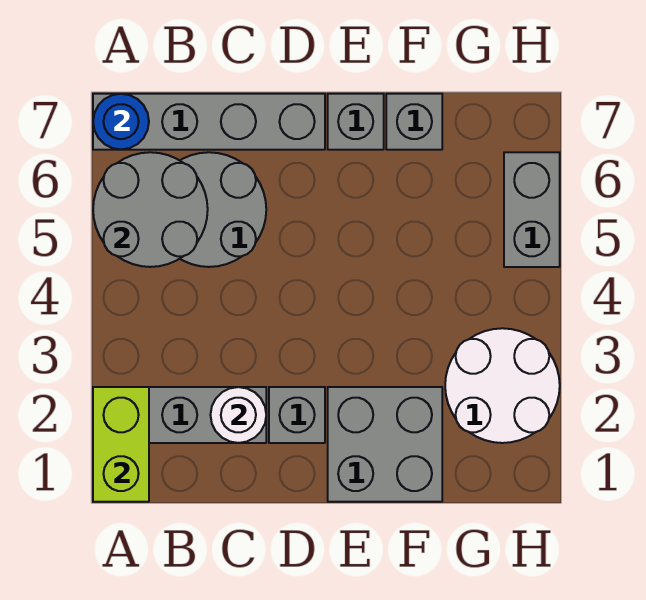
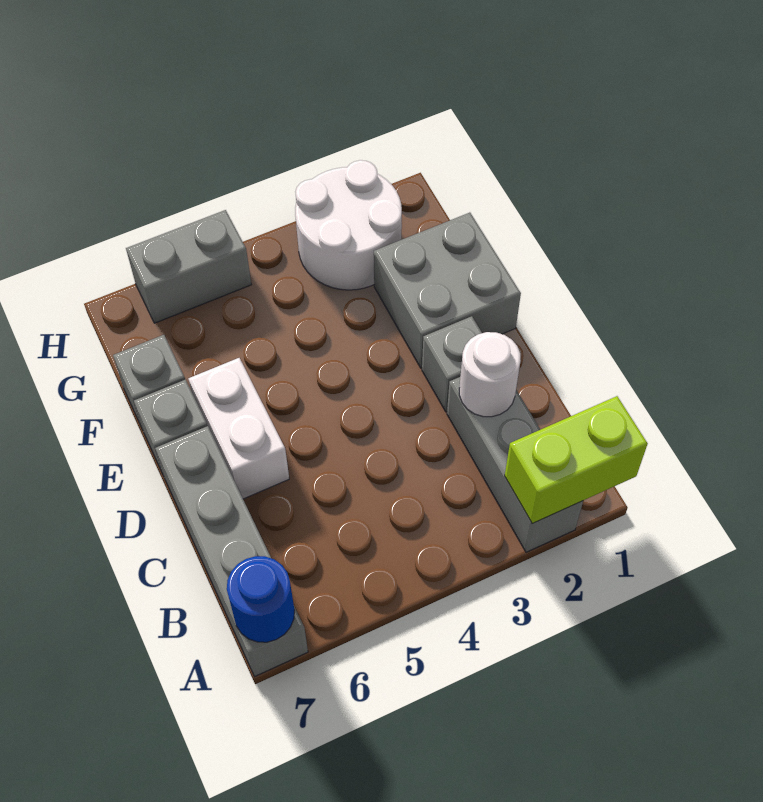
grey round brick A5:B6 level 2 -> none
grey round brick B5:C6 level 1 -> none
none -> white brick D6:E6 level 1

